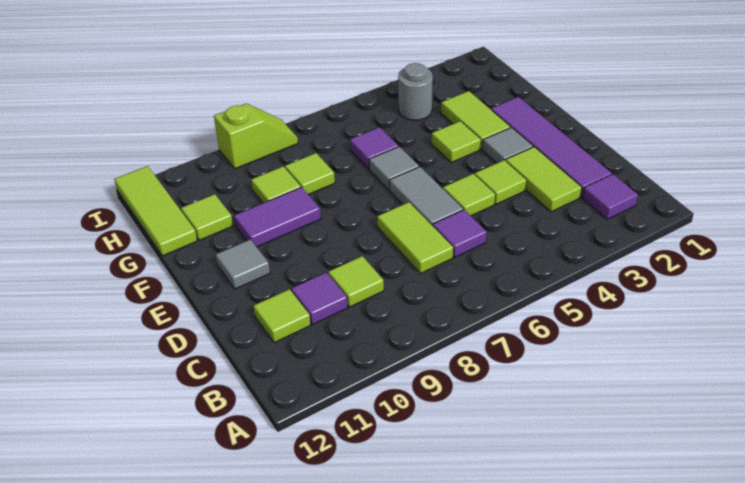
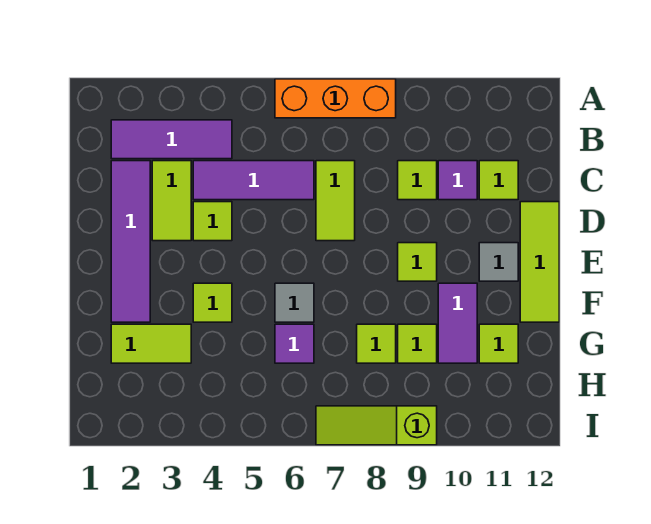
none -> orange brick A6:A8 level 1
purple tile B2 level 1 -> purple tile B2:B4 level 1
purple tile C6 level 1 -> purple tile C4:C6 level 1
lime tile D5 level 1 -> lime tile E9 level 1
grey tile D6:E6 level 1 -> none
grey tile E3 level 1 -> none
lime tile F3:G3 level 1 -> lime tile G2:G3 level 1
purple tile F9:F10 level 1 -> purple tile F10:G10 level 1
lime tile G12:I12 level 1 -> lime tile D12:F12 level 1
grey round brick H4 level 1 -> none
lime slope I8:I9 level 1 top 9 -> lime slope I7:I9 level 1 top 9

